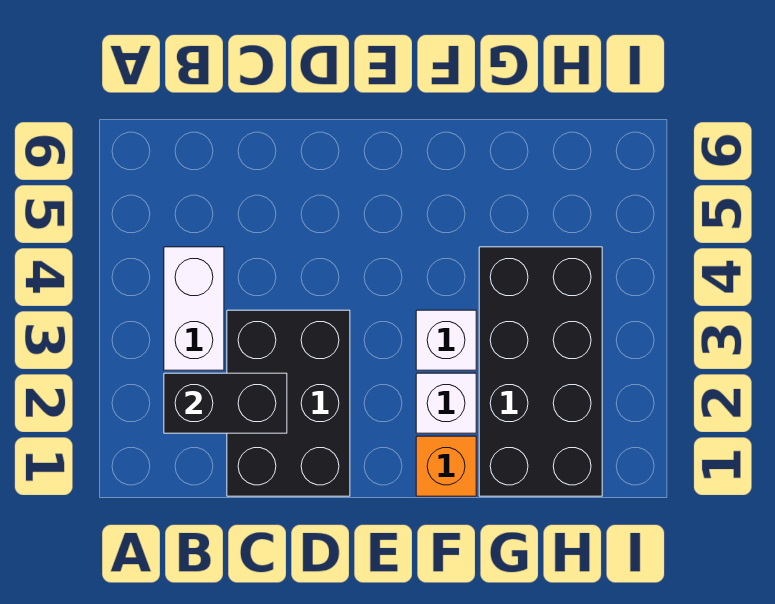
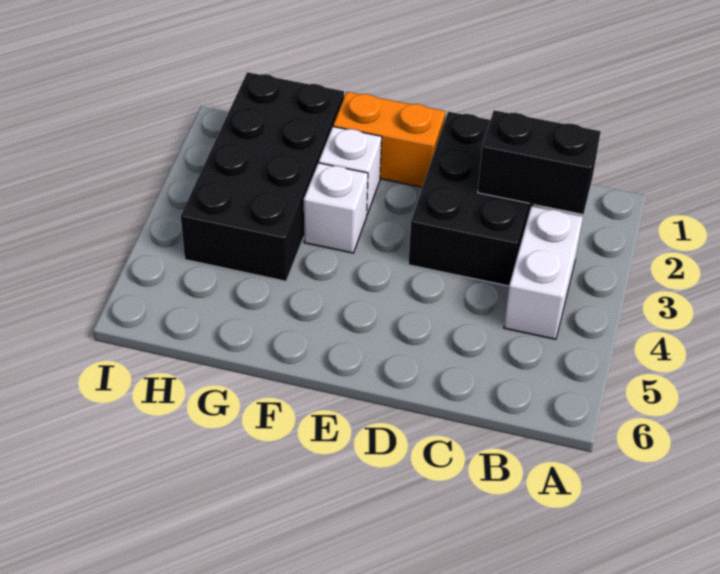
orange brick F1 level 1 -> orange brick E1:F1 level 1

